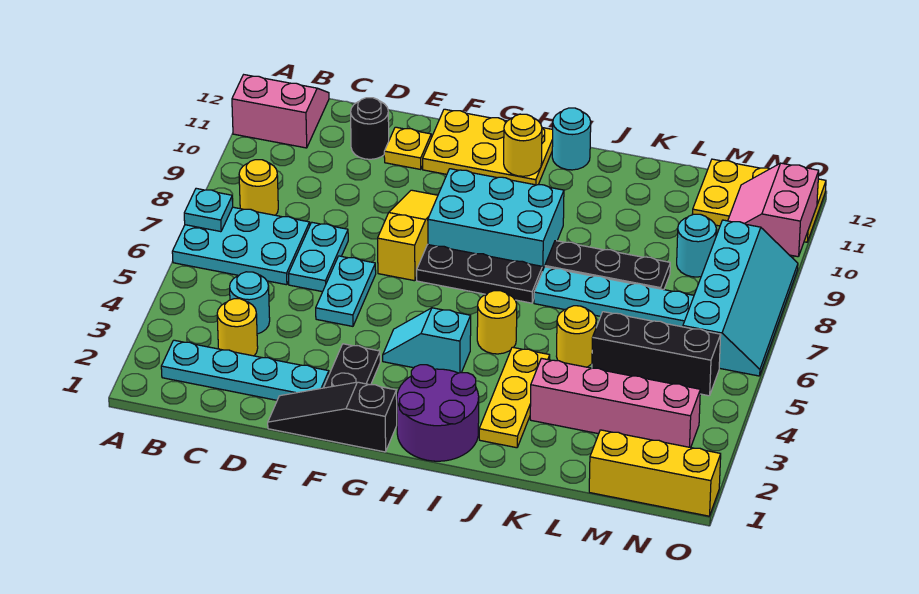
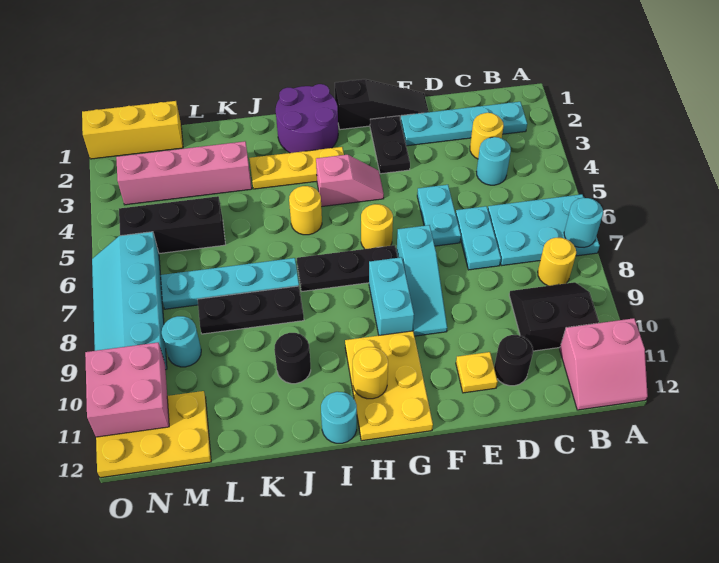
cyan plate A7 level 2 -> cyan round brick A7 level 2
none -> black slope B9:C10 level 1 top 10
yellow slope F7:F9 level 1 top 7 -> cyan slope F7:F9 level 1 top 7
yellow plate F11:H12 level 1 -> yellow plate G10:H12 level 1
cyan slope G4:H4 level 1 top H -> pink slope G4:H4 level 1 top H
cyan brick G8:I9 level 1 -> cyan brick G8:G9 level 1
yellow plate J2:J4 level 1 -> yellow plate H3:J3 level 1
none -> black round brick J10 level 1
yellow round brick K5 level 1 -> yellow round brick G6 level 1
pink slope N10:O11 level 2 top O -> pink brick N10:O11 level 2

